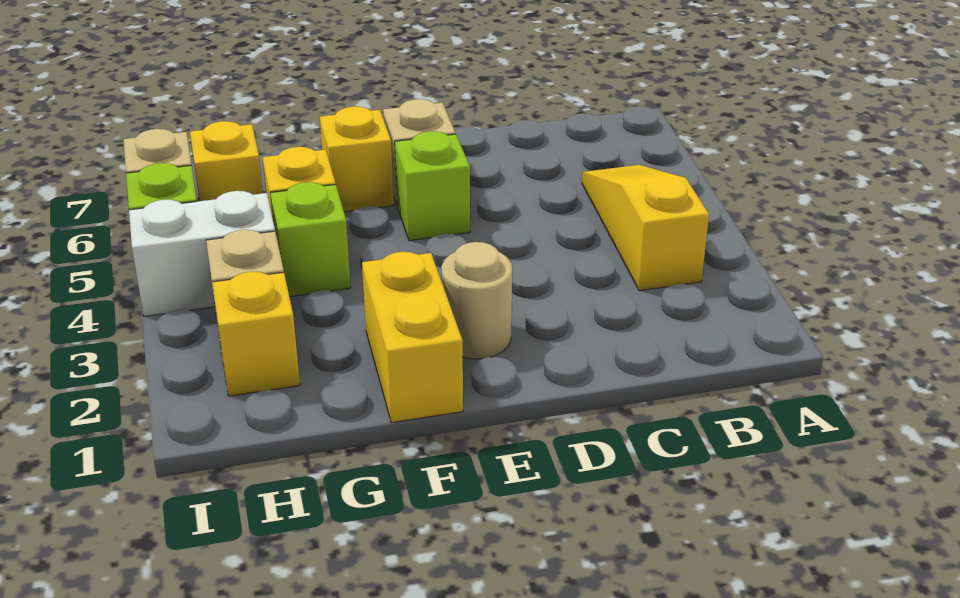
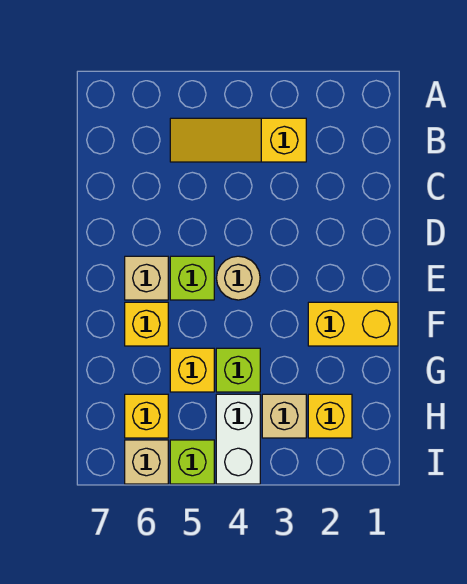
tan round brick E2 level 1 -> tan round brick E4 level 1

